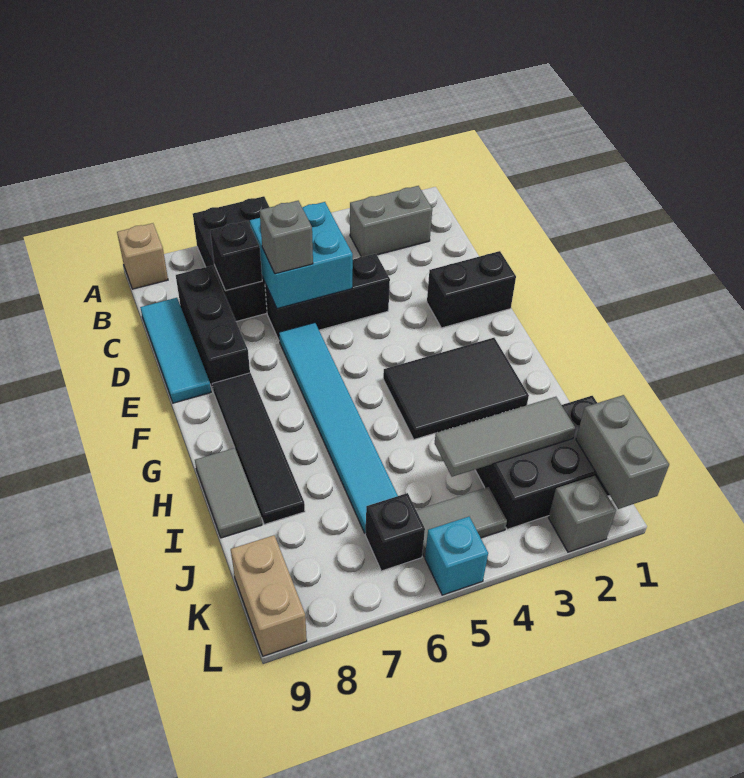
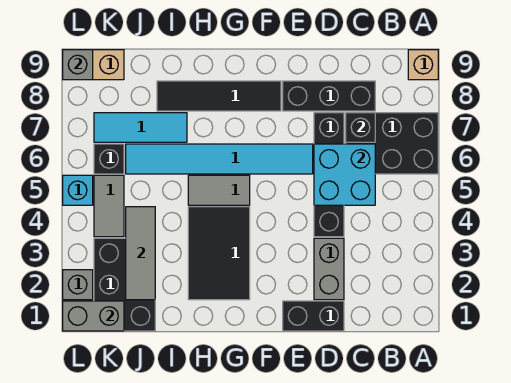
grey brick B2:B3 level 1 -> grey brick D2:D3 level 1
cyan tile C9:E9 level 1 -> cyan tile I7:K7 level 1
black brick D4:D6 level 1 -> black brick D4:D7 level 1
grey brick D6 level 3 -> grey brick L9 level 2
black brick E1:E2 level 1 -> black brick D1:E1 level 1
grey tile H9:I9 level 1 -> grey tile G5:H5 level 1

